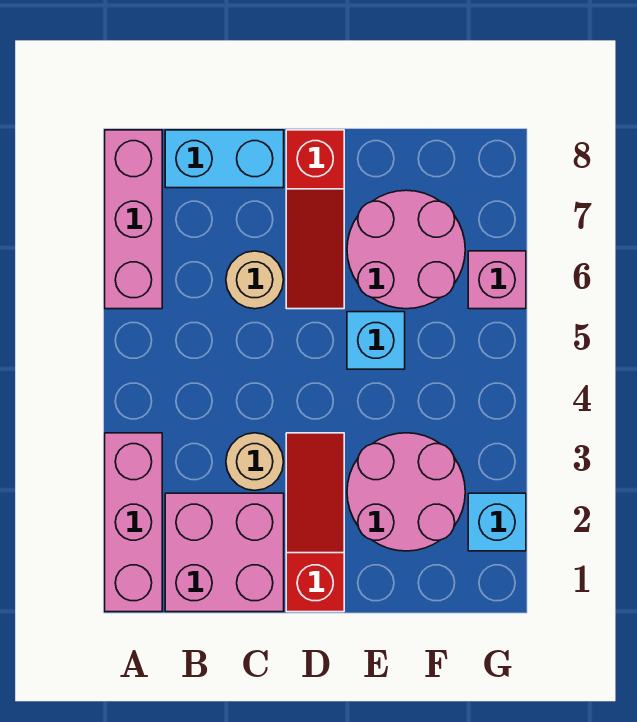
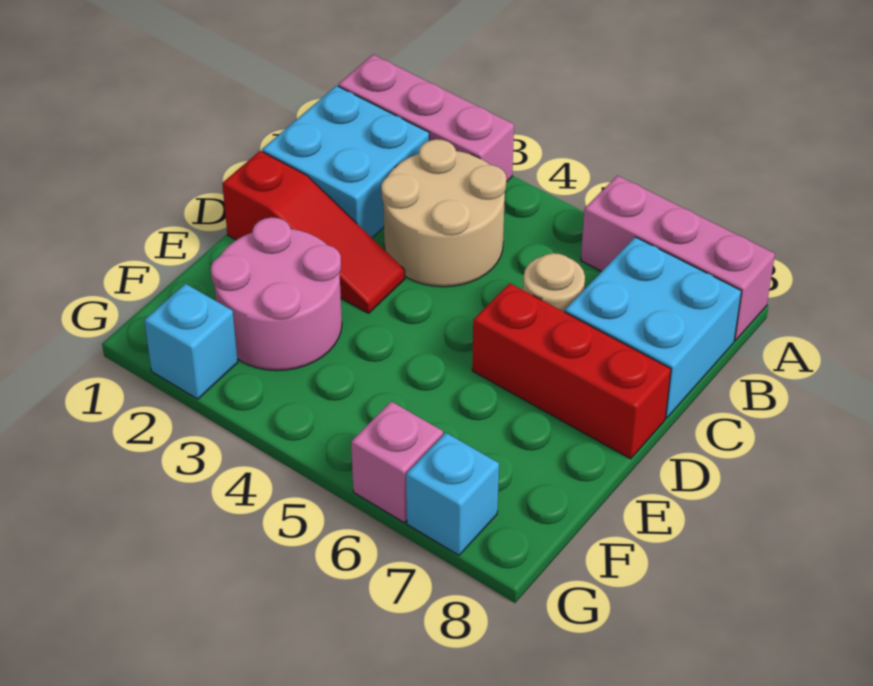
pink brick B1:C2 level 1 -> cyan brick B1:C2 level 1
cyan brick B8:C8 level 1 -> cyan brick B7:C8 level 1
tan round brick C3 level 1 -> tan round brick B3:C4 level 1
red slope D6:D8 level 1 top 8 -> red brick D6:D8 level 1
cyan brick E5 level 1 -> cyan brick G7 level 1
pink round brick E6:F7 level 1 -> none

